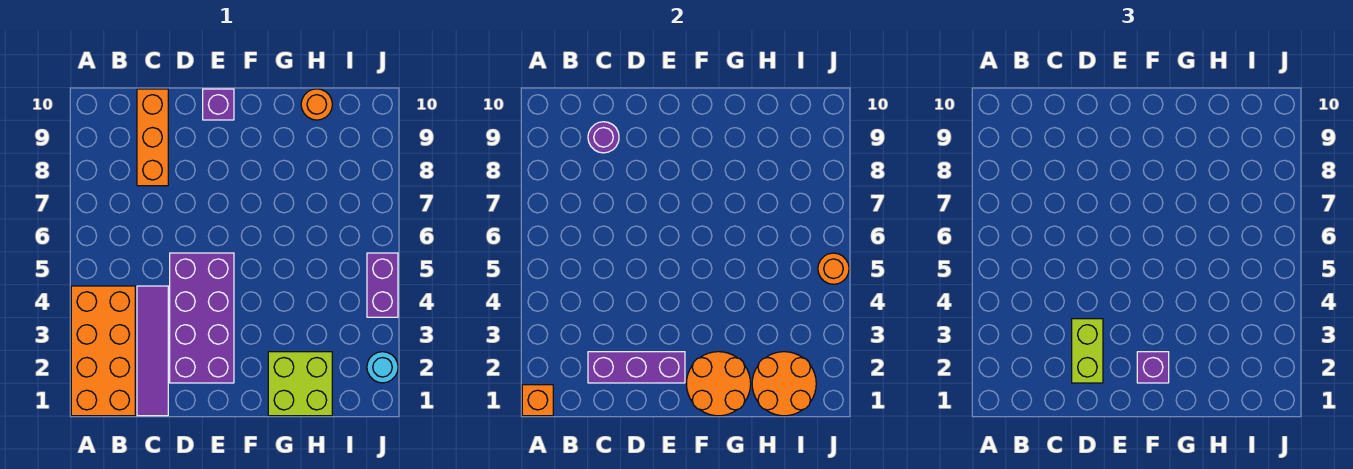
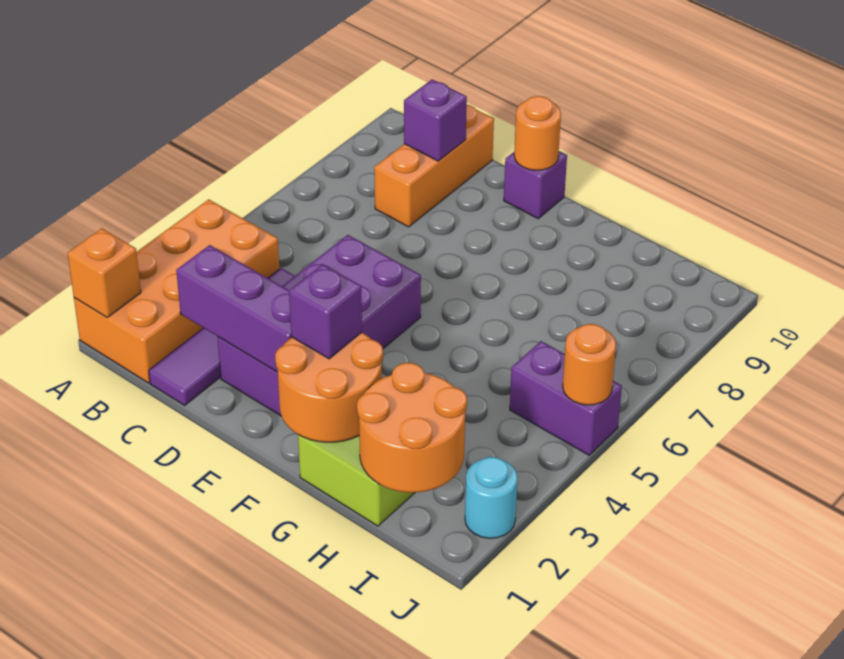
purple round brick C9 level 2 -> purple brick C9 level 2
lime brick D2:D3 level 3 -> none
orange round brick H10 level 1 -> orange round brick E10 level 2
purple brick J4:J5 level 1 -> purple brick I5:J5 level 1

